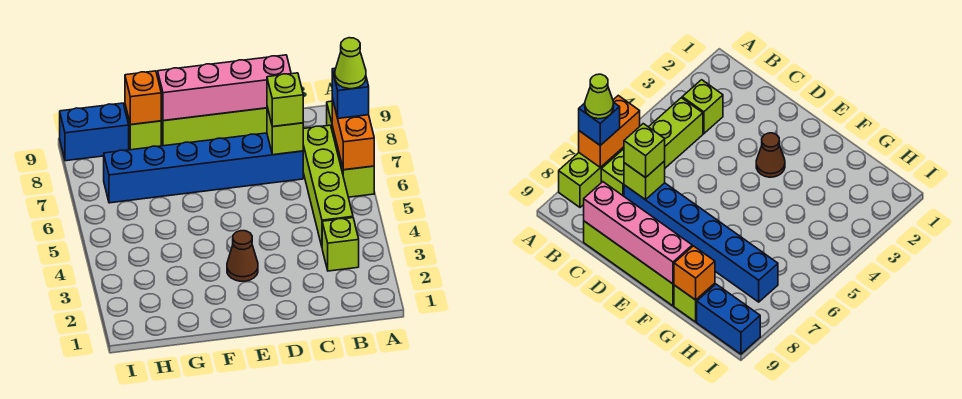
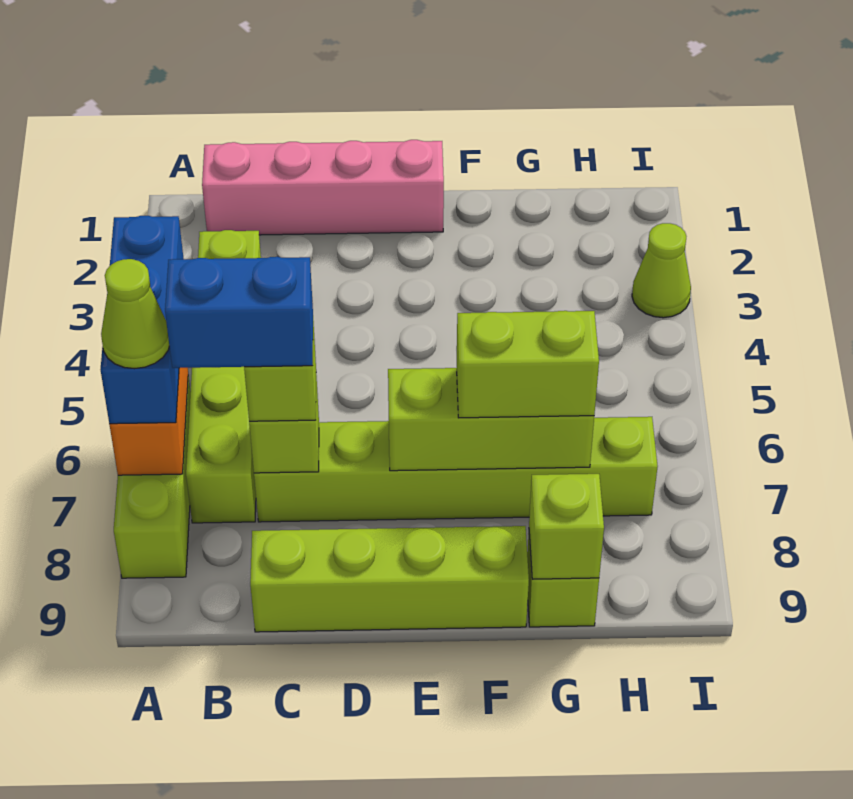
blue brick A7 level 3 -> blue brick A5:A7 level 3
blue brick C7:H7 level 1 -> lime brick C7:H7 level 1
pink brick C9:F9 level 2 -> pink brick B1:E1 level 1
brown cone E3 level 1 -> none
none -> lime brick E7:G7 level 2
none -> lime brick F7:G7 level 3
orange brick G9 level 2 -> lime brick G9 level 2
blue brick H9:I9 level 1 -> blue brick B7:C7 level 4
none -> lime cone I3 level 1

